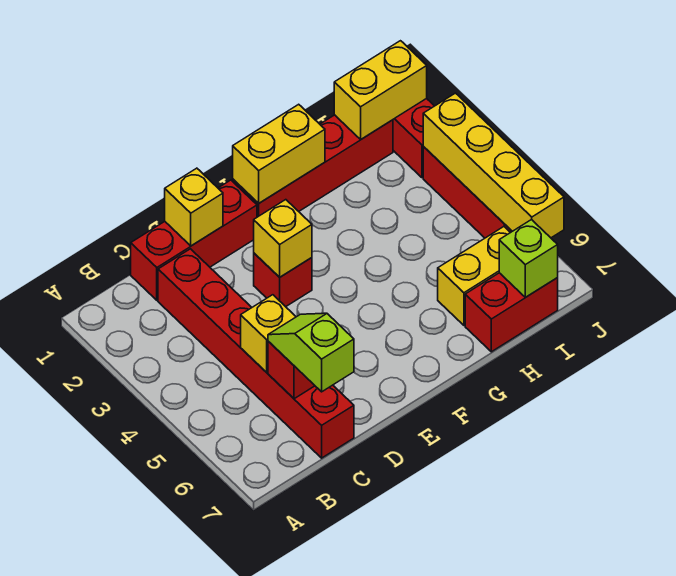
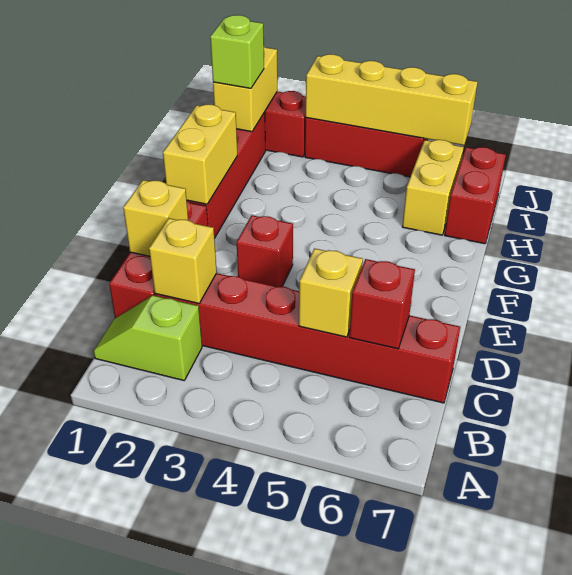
lime slope C6:C7 level 3 top 7 -> lime slope B1:B2 level 1 top 2
yellow brick E3 level 2 -> yellow brick C2 level 2
lime brick I7 level 2 -> lime brick I1 level 3

